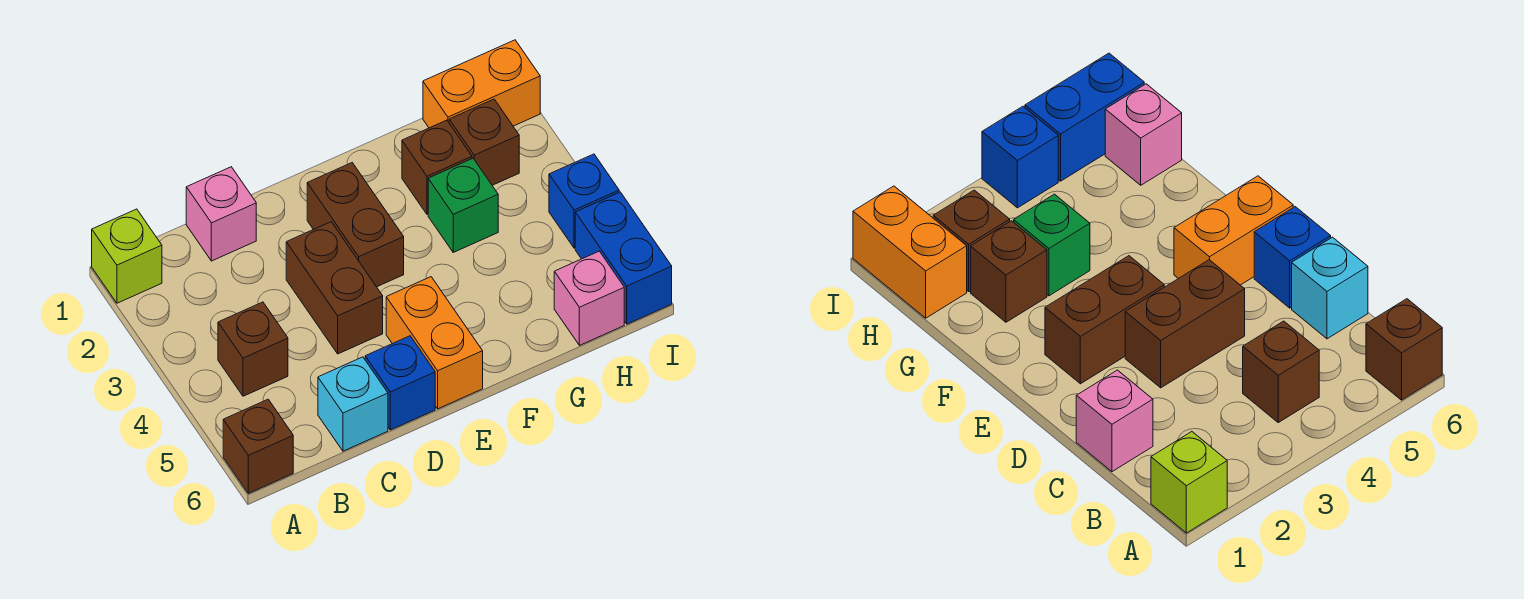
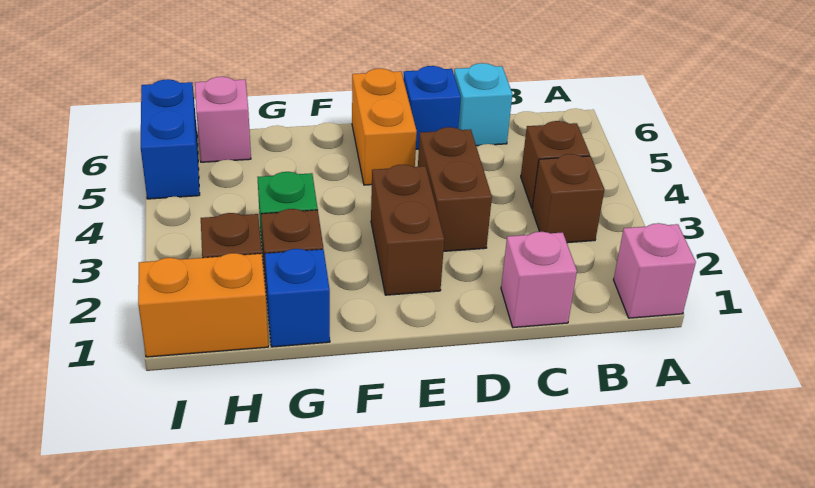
lime brick A1 level 1 -> pink brick A1 level 1
brown brick A6 level 1 -> brown brick B3 level 1
blue brick I4 level 1 -> blue brick G1 level 1

